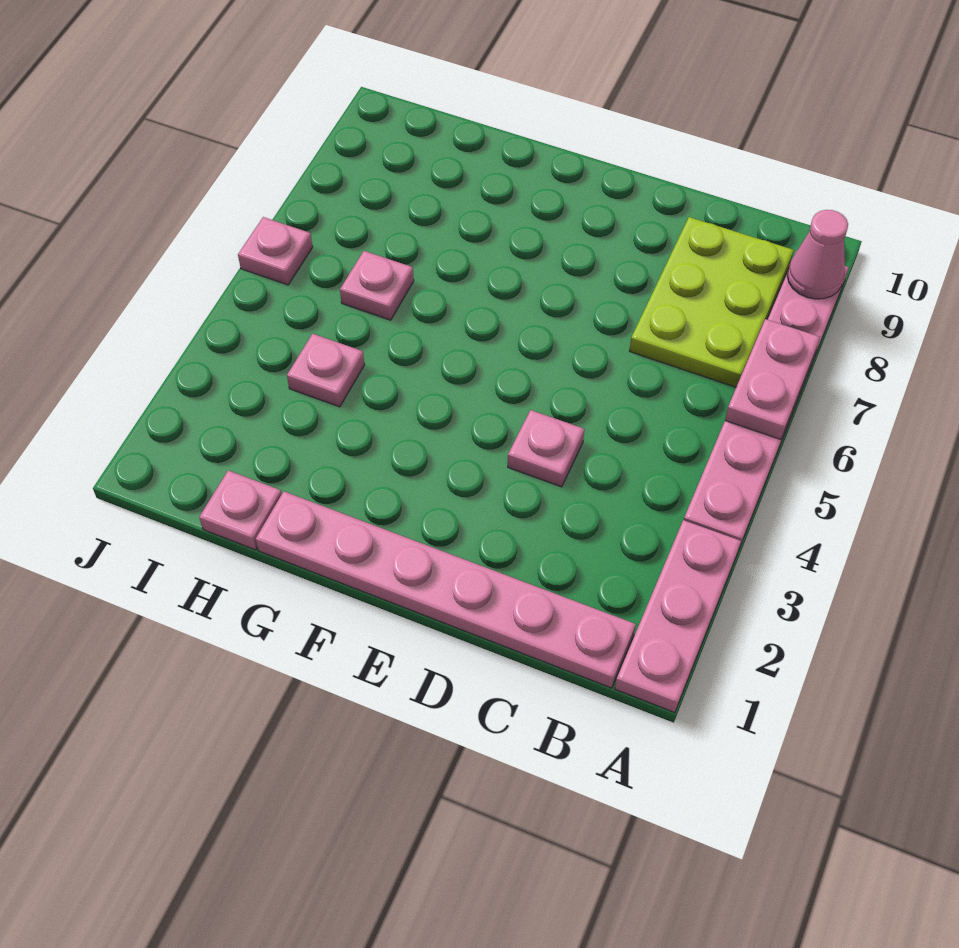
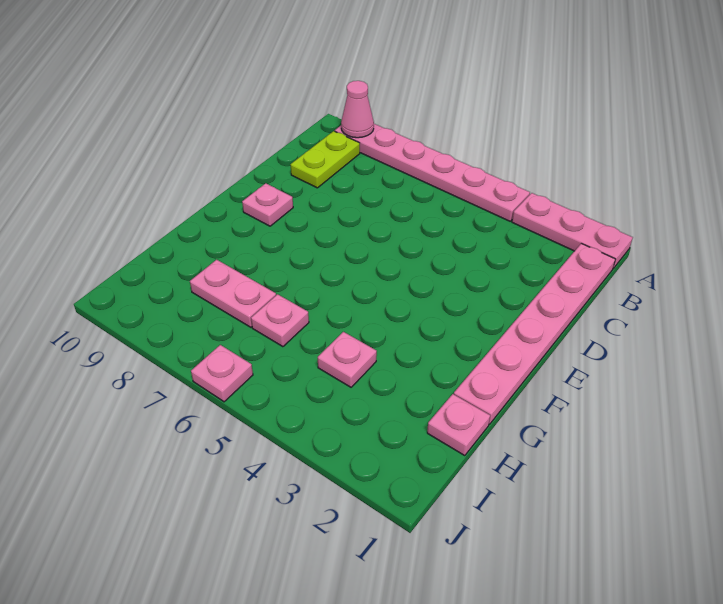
pink plate A6:A7 level 2 -> pink plate H7:H8 level 1
lime plate B7:C9 level 1 -> lime plate B9:C9 level 1
pink plate D4 level 1 -> pink plate E9 level 1

